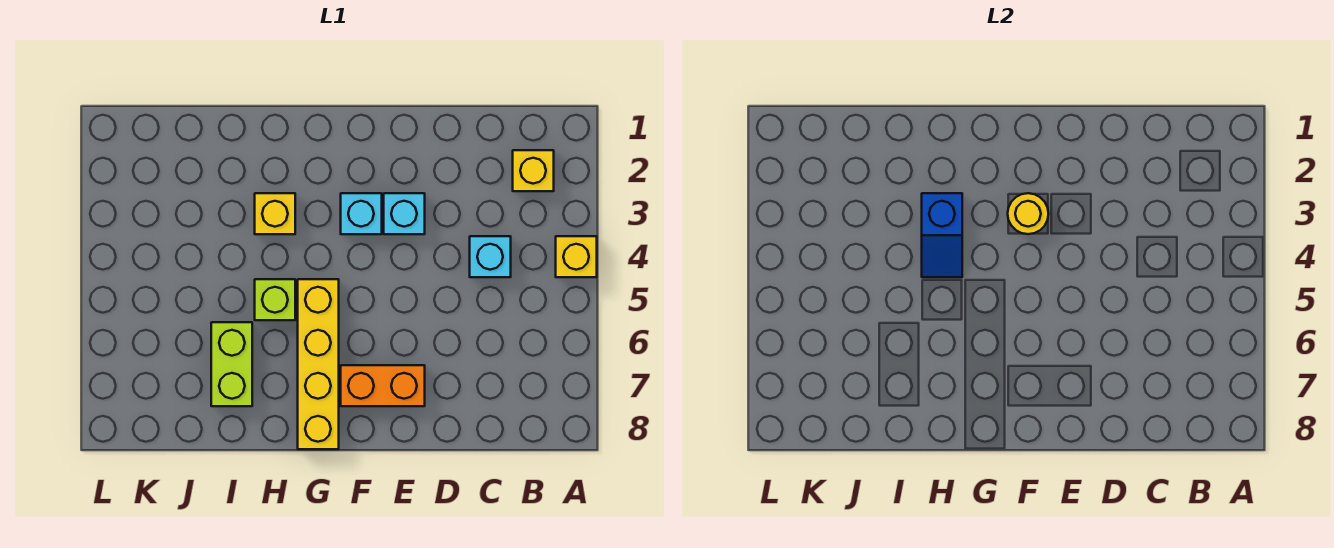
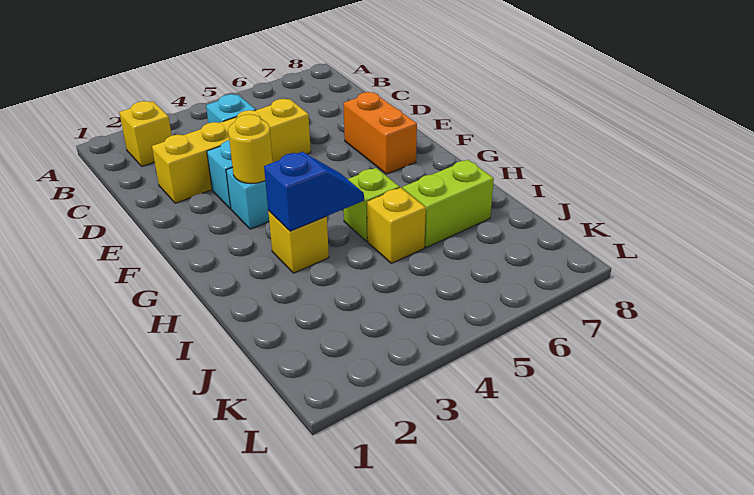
yellow brick A4 level 1 -> yellow brick I5 level 1
yellow brick G5:G8 level 1 -> yellow brick D2:D5 level 1

